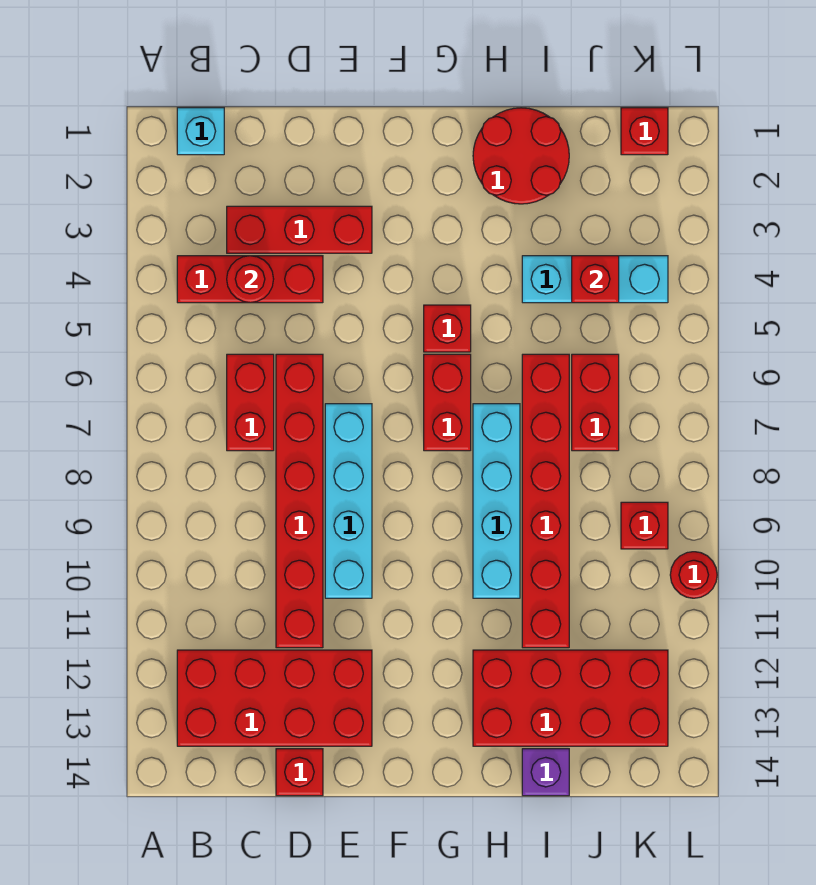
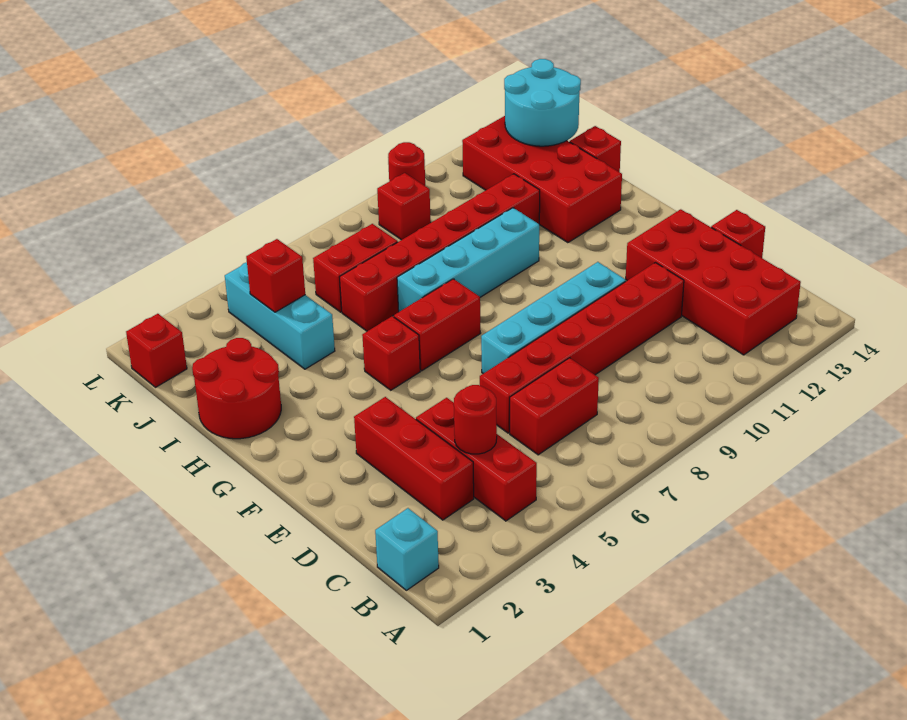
purple brick I14 level 1 -> red brick I14 level 1
none -> cyan round brick J13:K14 level 2

